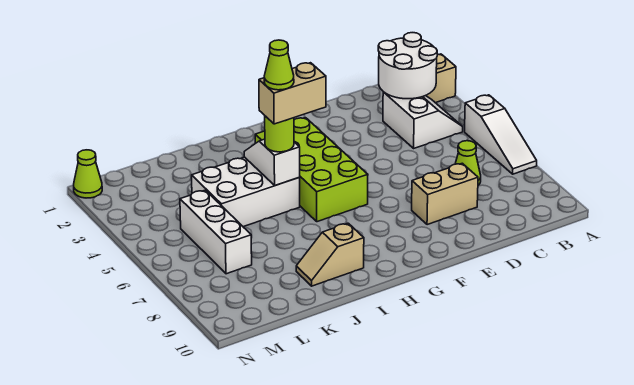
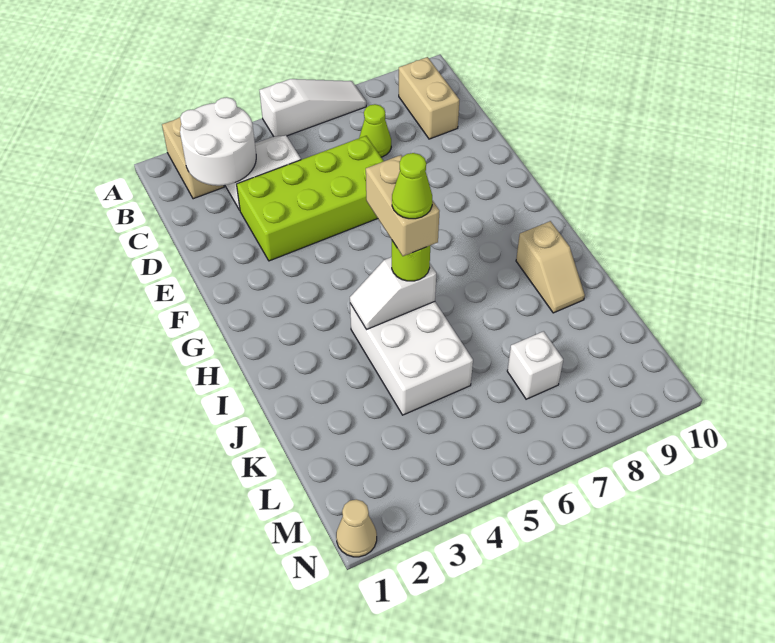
tan brick D8:E8 level 1 -> tan brick B9:C9 level 1
lime brick G3:H6 level 1 -> lime brick D3:E6 level 1
white brick L5:L7 level 1 -> white brick L7 level 1
lime cone N1 level 1 -> tan cone N1 level 1

